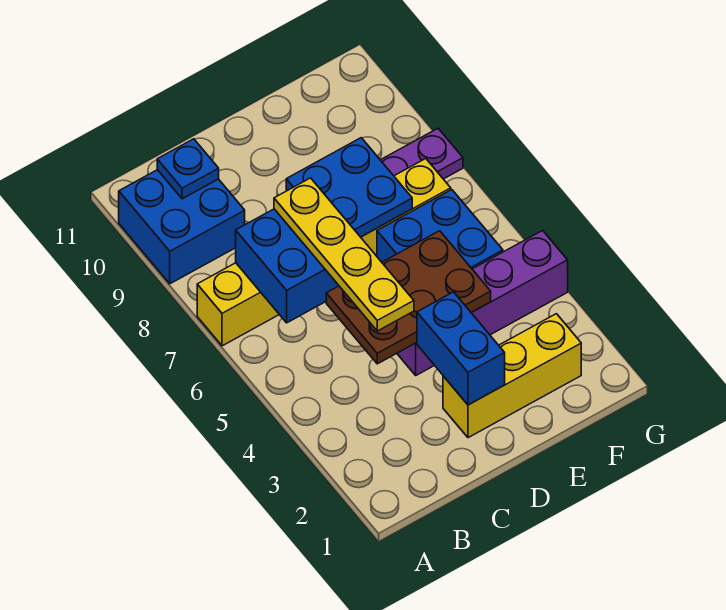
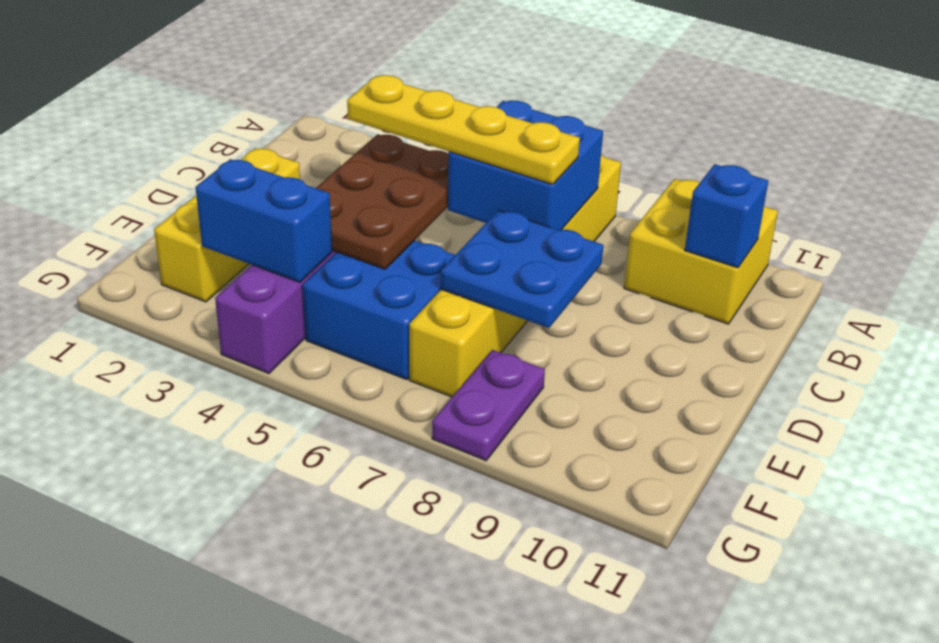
blue brick A9:B10 level 1 -> yellow brick A9:B10 level 1
blue plate B10 level 2 -> blue brick B10 level 2
blue brick D2:D3 level 2 -> blue brick F3:F4 level 2

